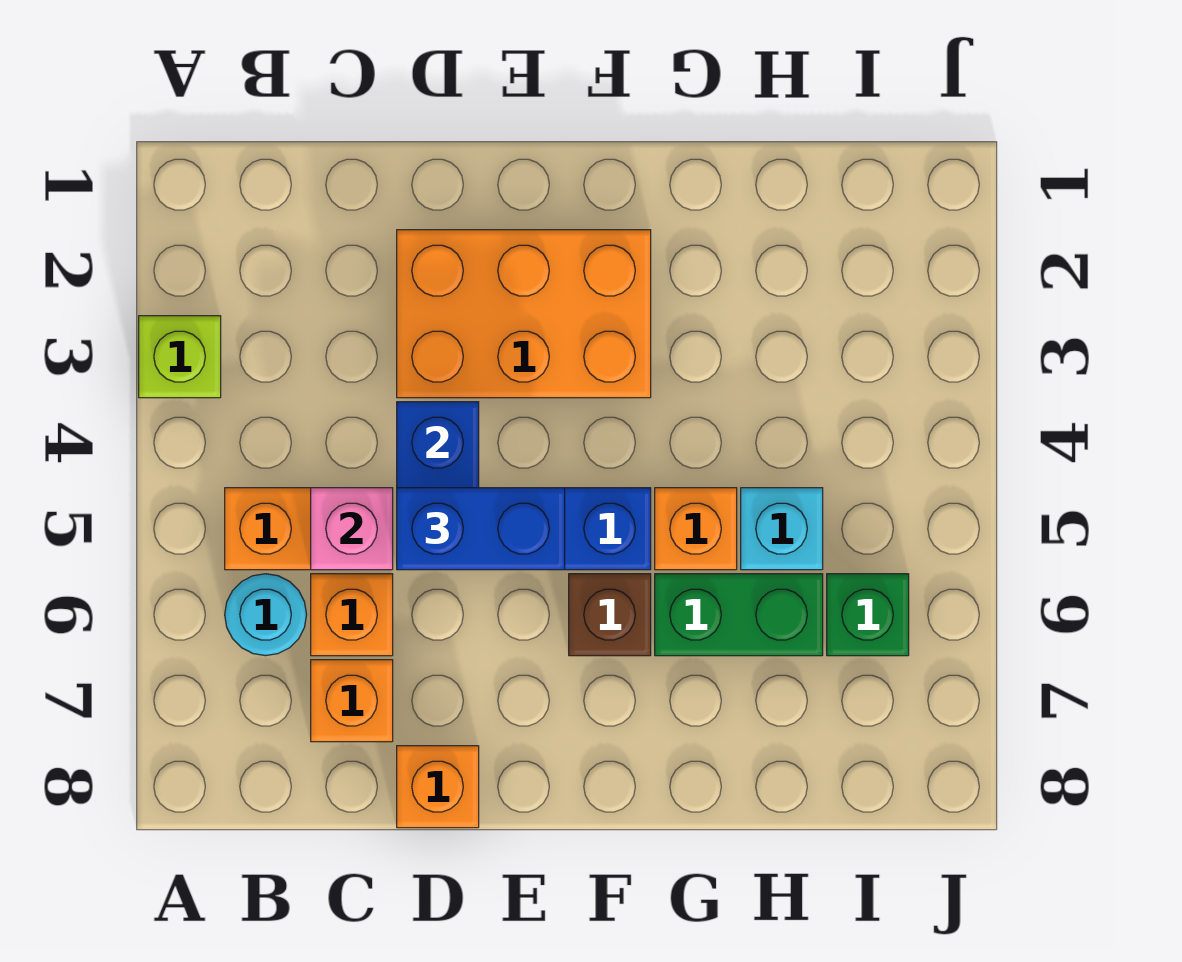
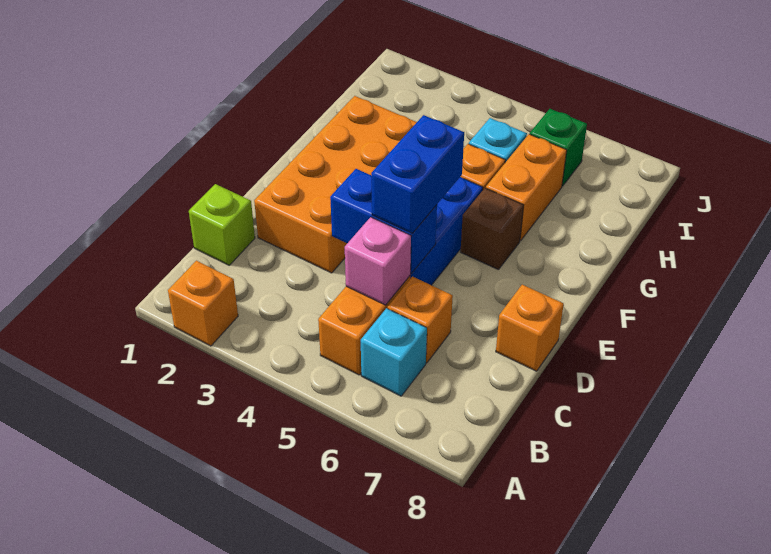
lime brick A3 level 1 -> lime brick C1 level 1
cyan round brick B6 level 1 -> cyan brick B6 level 1
orange brick C7 level 1 -> orange brick A2 level 1
orange brick D2:F3 level 1 -> orange brick D2:G3 level 1
green brick G6:H6 level 1 -> orange brick G6:H6 level 1

